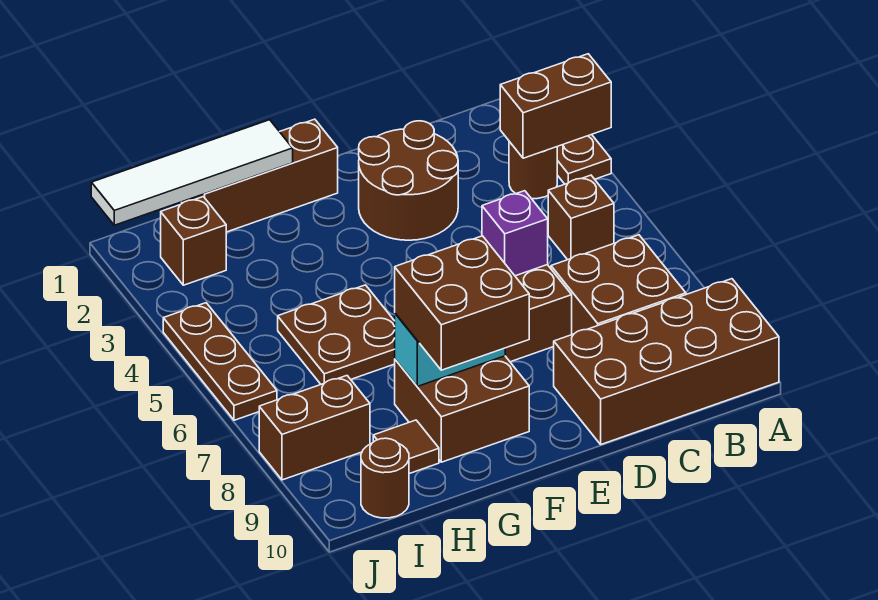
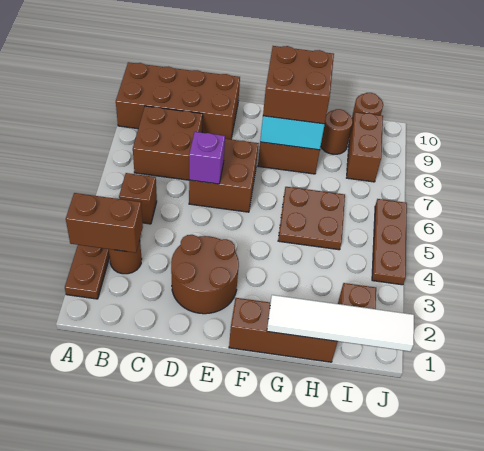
brown tile H9 level 1 -> brown round brick H9 level 1
brown brick I8:J8 level 1 -> brown brick I8:I9 level 1

